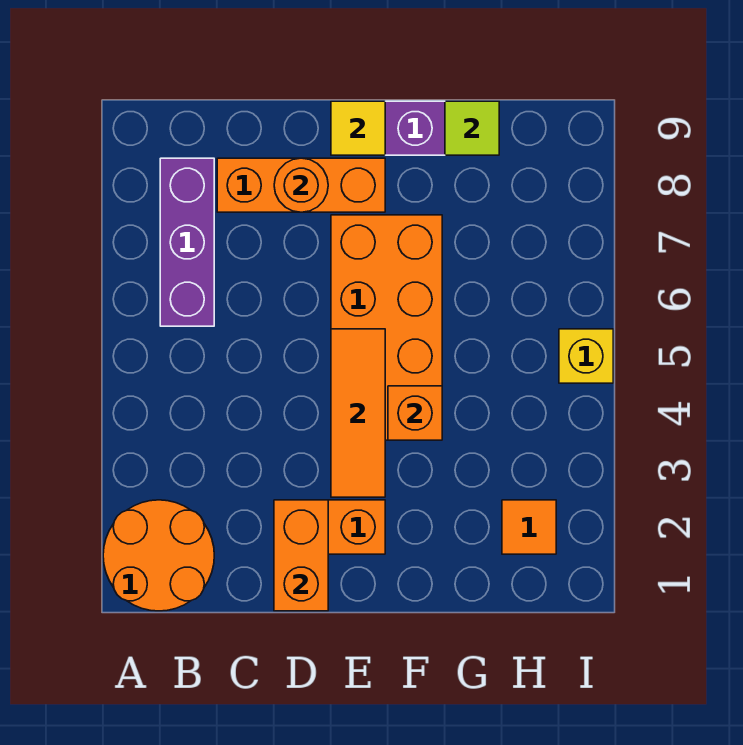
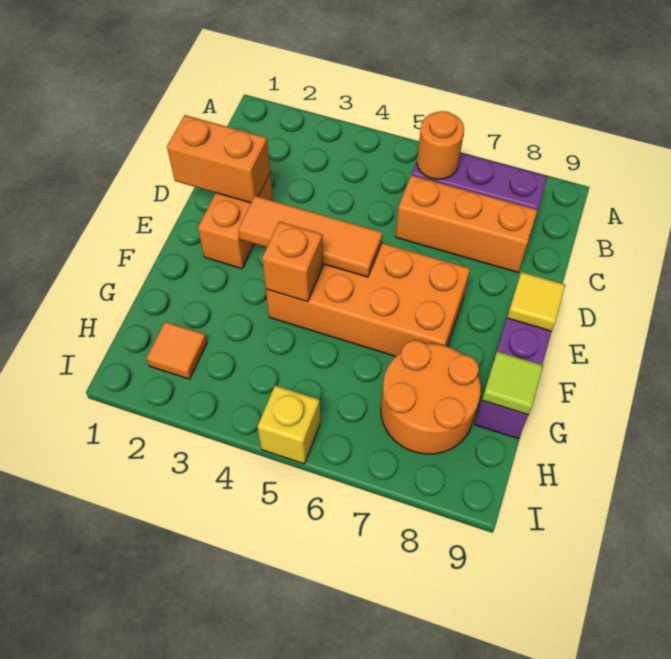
orange round brick A1:B2 level 1 -> orange round brick G7:H8 level 1
orange brick C8:E8 level 1 -> orange brick C6:C8 level 1
orange round brick D8 level 2 -> orange round brick B6 level 2

